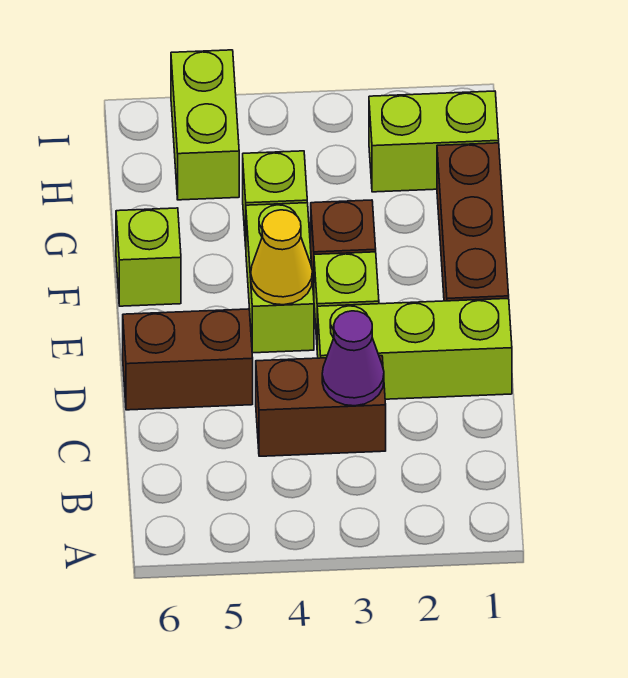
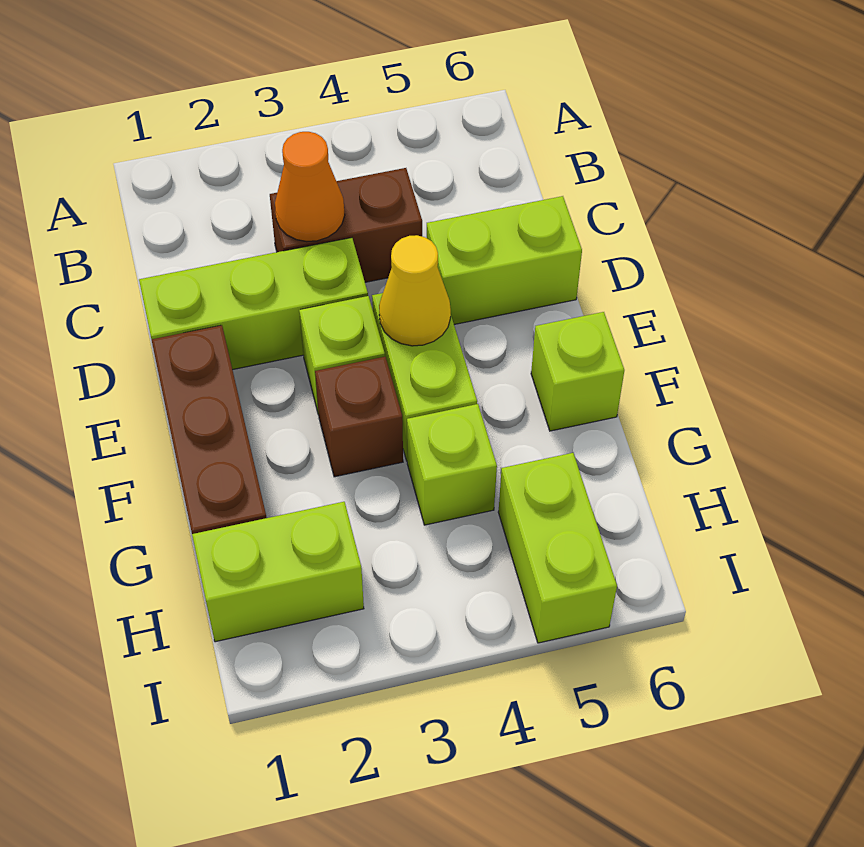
purple cone C3 level 2 -> orange cone C3 level 2
brown brick D5:D6 level 1 -> lime brick D5:D6 level 1

